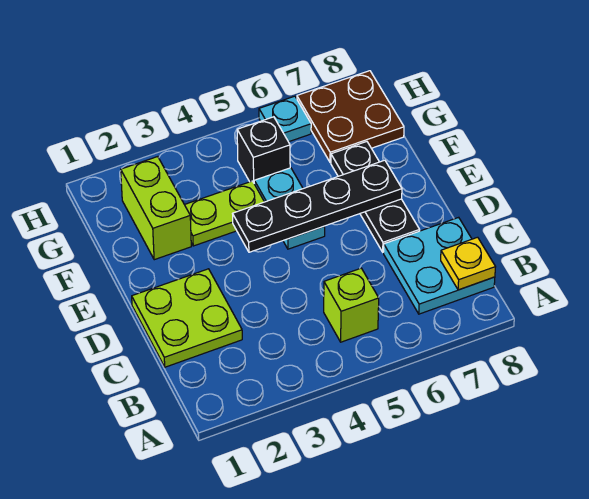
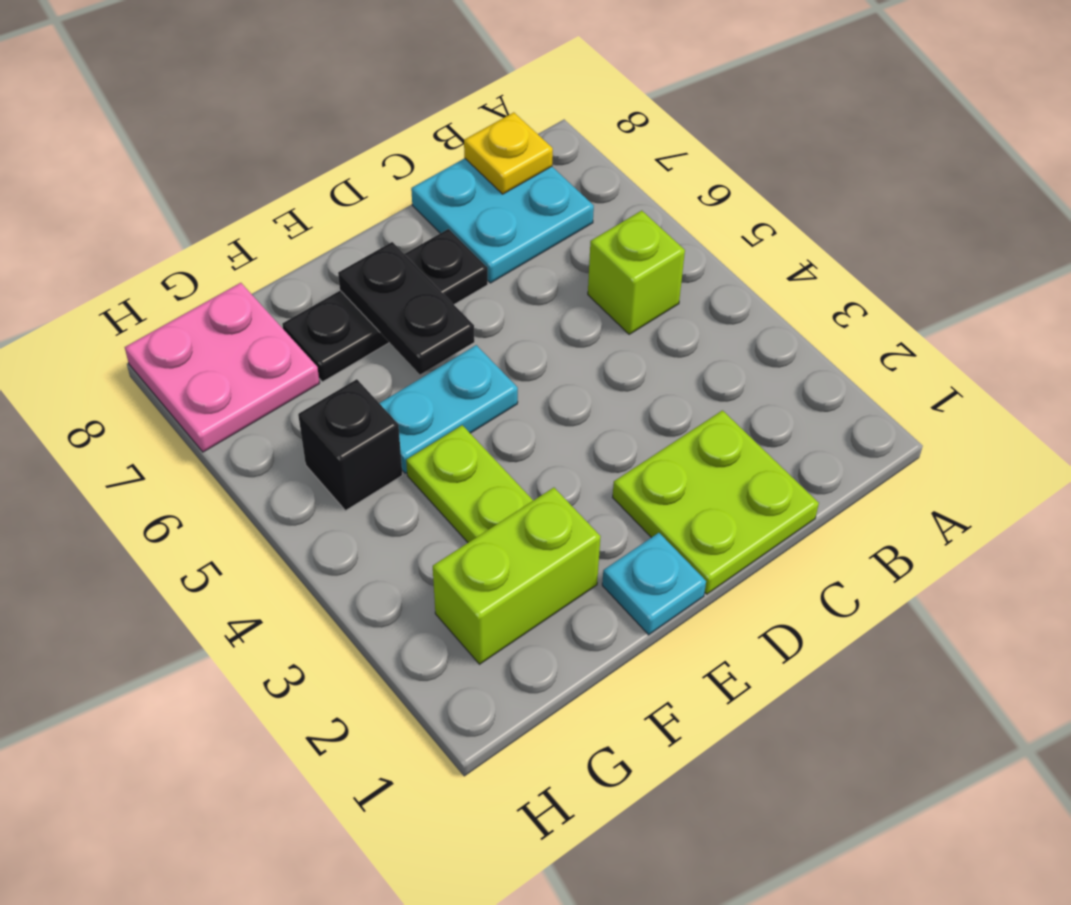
black plate E4:E7 level 2 -> black plate E6:E7 level 2
brown plate G7:H8 level 1 -> pink plate G7:H8 level 1
cyan plate H6 level 1 -> cyan plate E1 level 1

